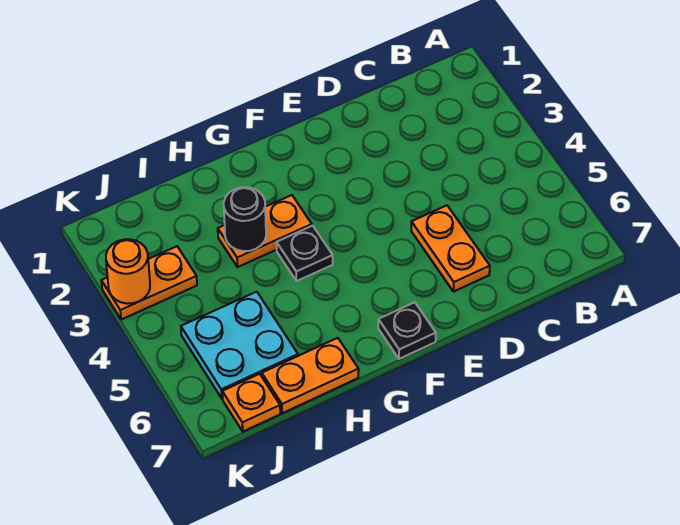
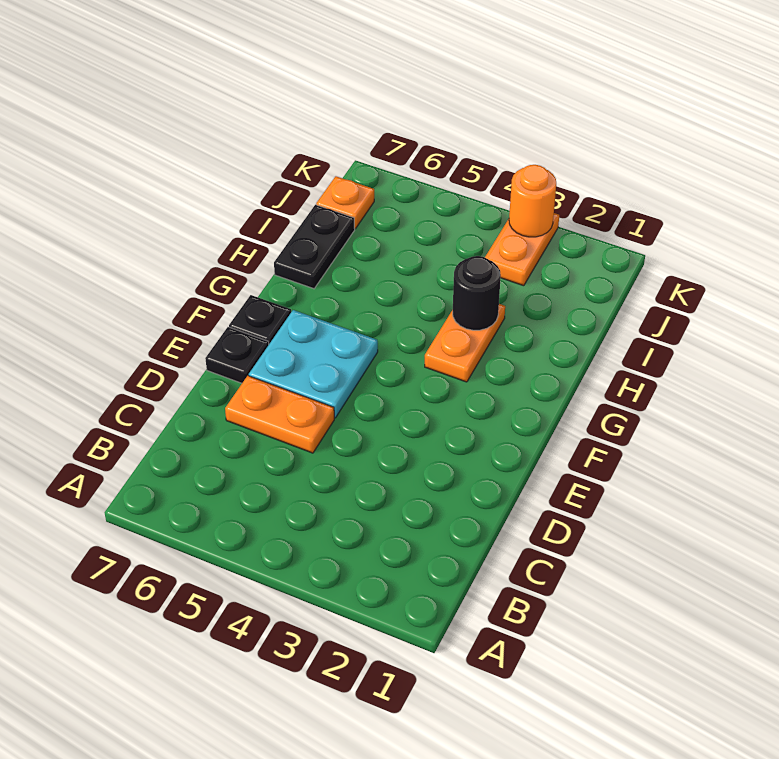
black plate G4 level 1 -> black plate E7 level 1
orange plate H7:I7 level 1 -> black plate H7:I7 level 1
cyan plate I5:J6 level 1 -> cyan plate E5:F6 level 1

